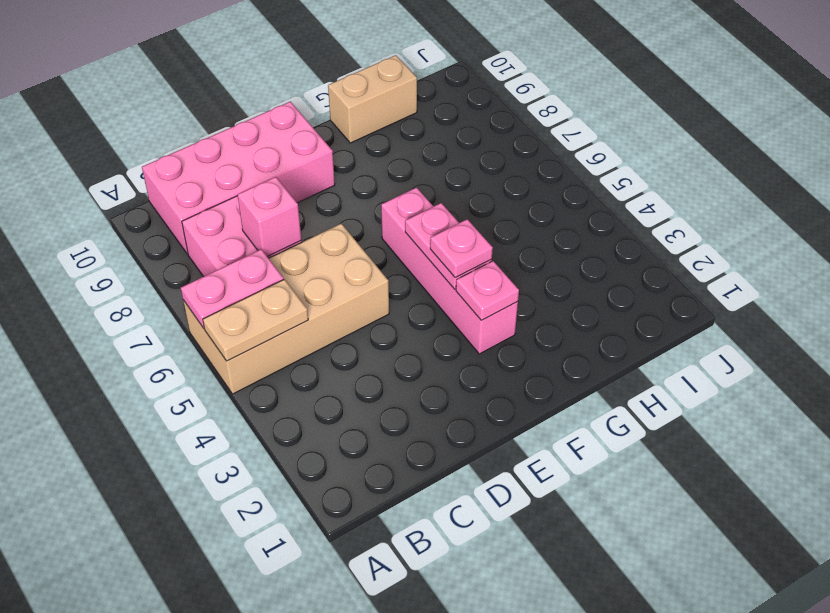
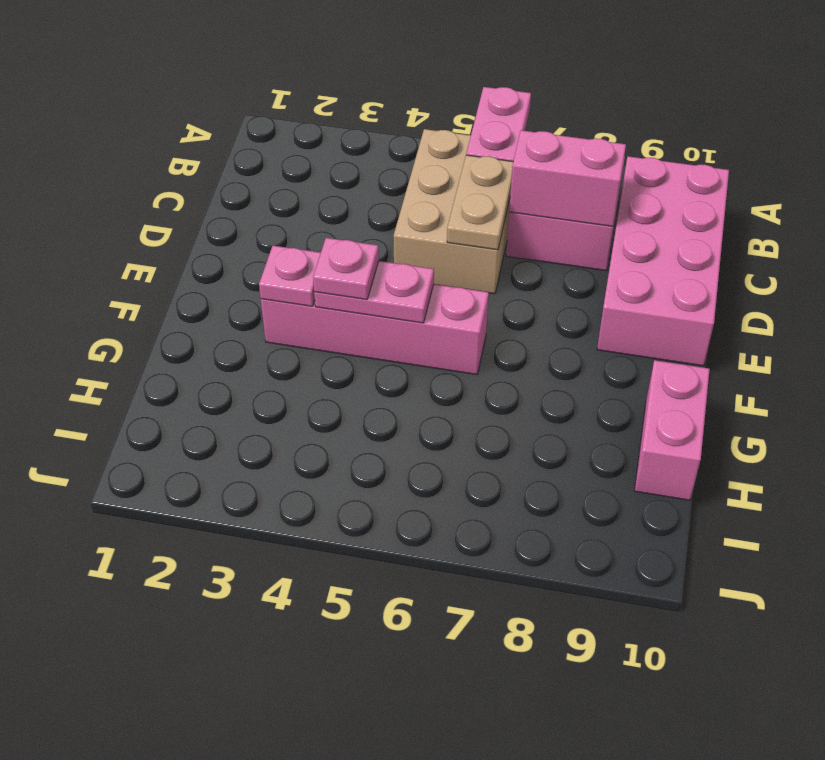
tan brick A5:D6 level 1 -> tan brick B5:D6 level 1
tan plate A5:B5 level 2 -> tan plate C6:D6 level 2
pink brick C7 level 2 -> pink brick C7:C8 level 2
tan brick G10:H10 level 1 -> pink brick G10:H10 level 1

